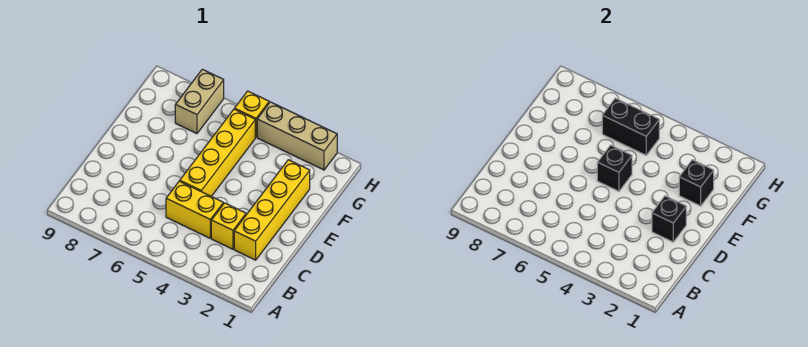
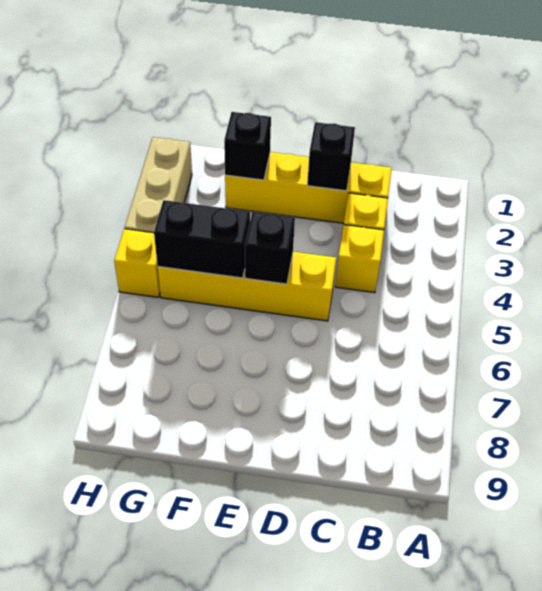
yellow brick C4:C5 level 1 -> yellow brick C4 level 1
black brick G5:G6 level 2 -> black brick F5:G5 level 2
tan brick G7:H7 level 1 -> none

